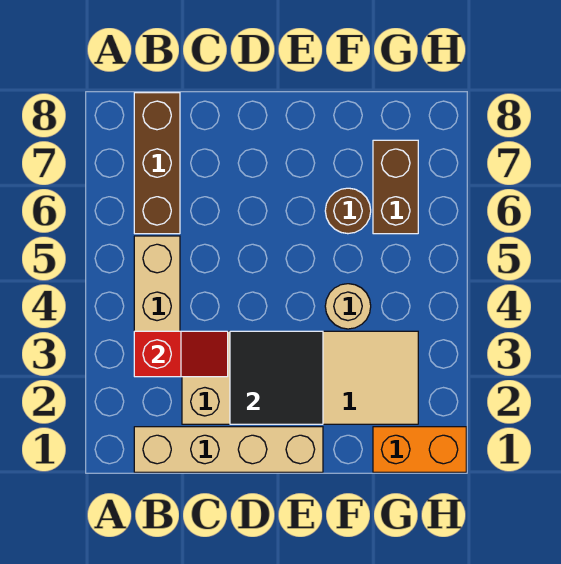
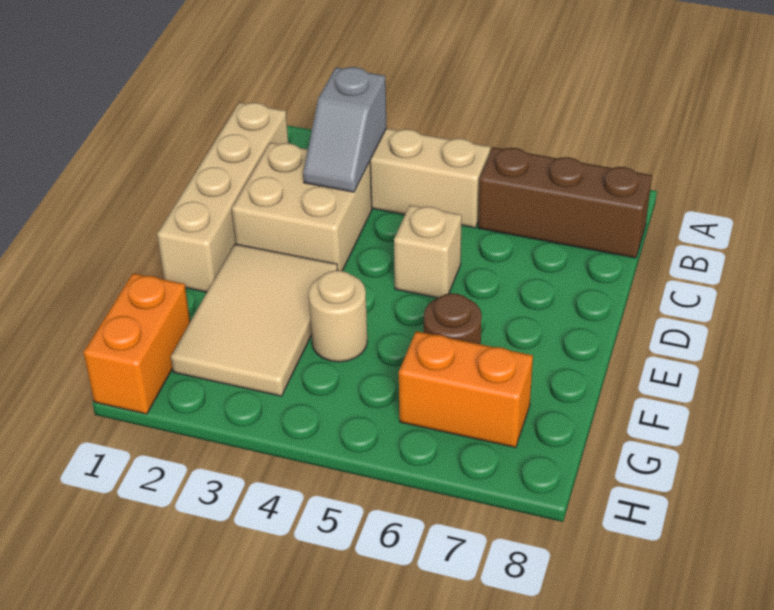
red slope B3:C3 level 2 top B -> grey slope B3:C3 level 2 top B
black tile D2:E3 level 2 -> none
none -> tan brick D5 level 1
brown brick G6:G7 level 1 -> orange brick G6:G7 level 1

